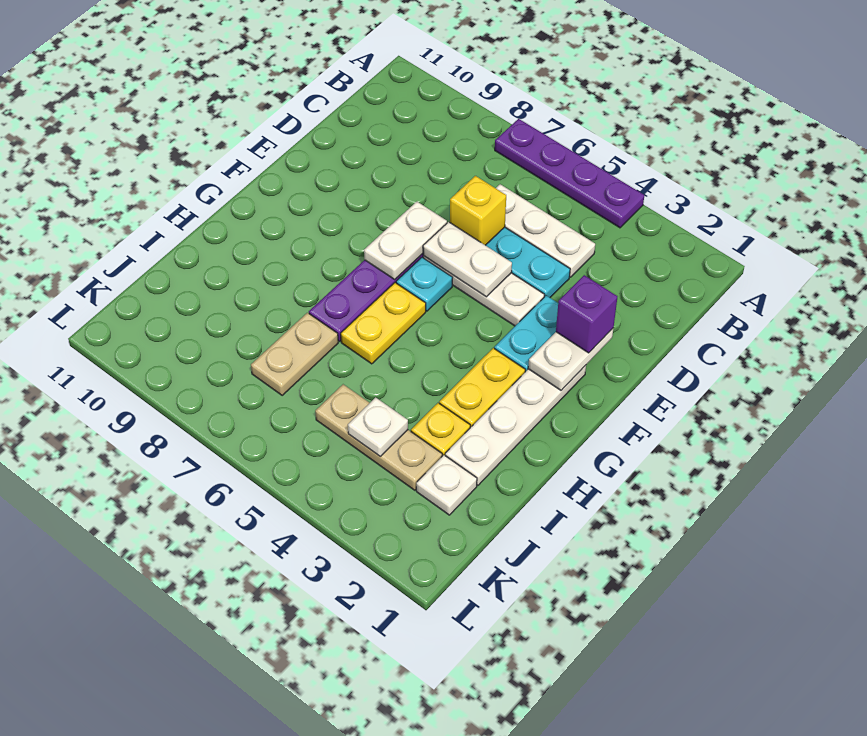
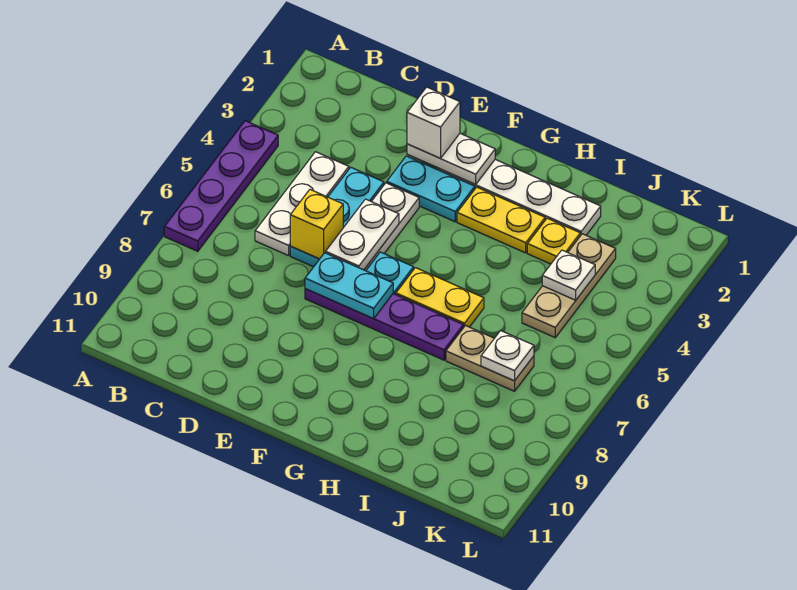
purple brick E2 level 3 -> white brick E2 level 3
white plate E7:F7 level 2 -> cyan plate E7:F7 level 2
white plate J2 level 1 -> white plate J7 level 2

